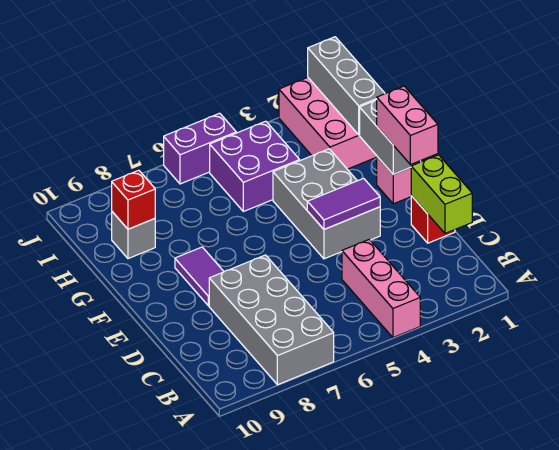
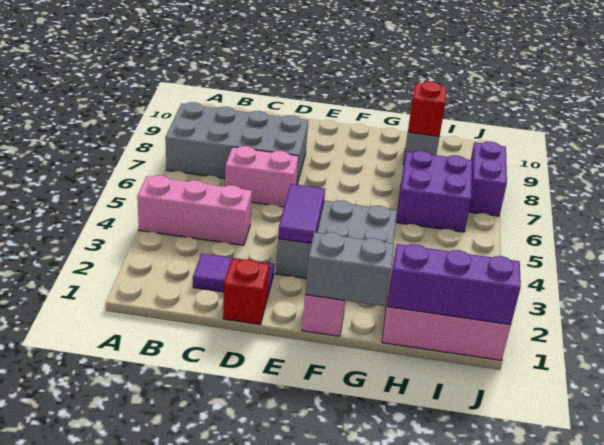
lime brick C1:D1 level 2 -> none
pink brick E1:F1 level 3 -> pink brick C6:D6 level 1
purple tile E8:F8 level 1 -> purple tile C2:D2 level 1
grey brick H1:J1 level 2 -> purple brick H1:J1 level 2
purple brick H4:I5 level 1 -> purple brick H6:I7 level 1
purple brick J5:J6 level 1 -> purple brick J7:J8 level 1

